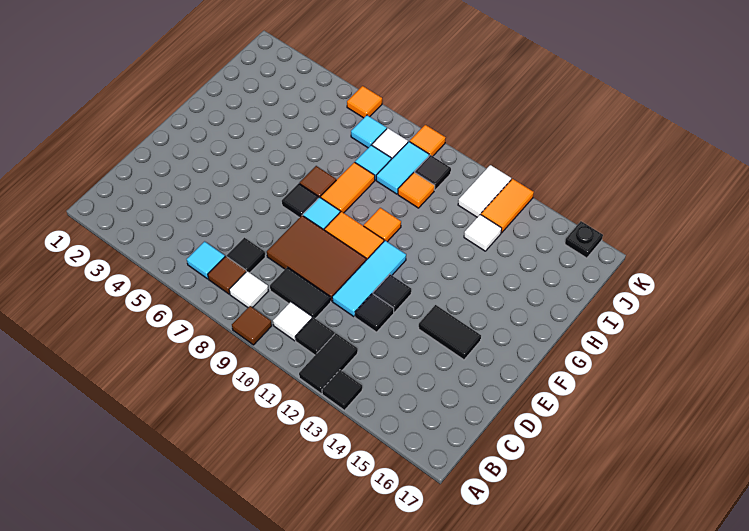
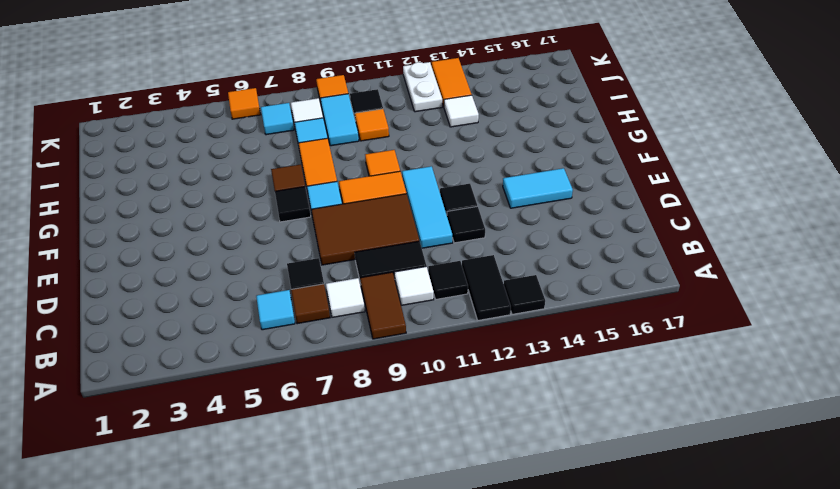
brown tile A9 level 1 -> brown tile A9:B9 level 1
black tile E14:E15 level 1 -> cyan tile E14:E15 level 1
white tile J12:K12 level 1 -> white plate J12:K12 level 1
black plate K16 level 1 -> none

